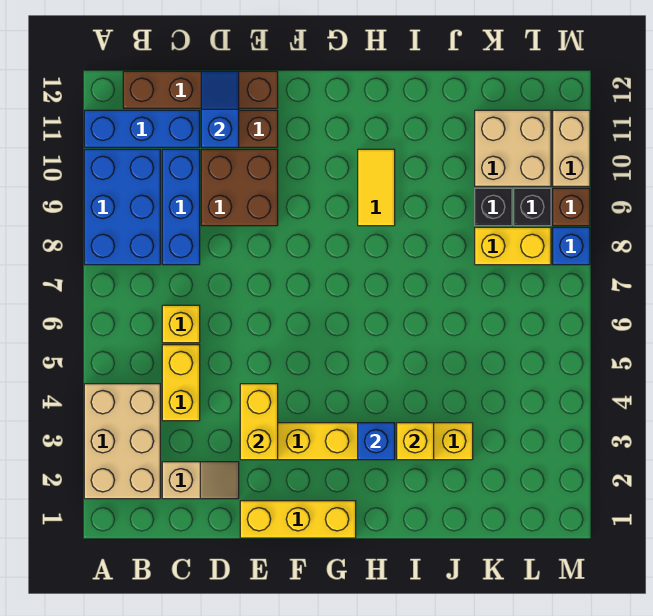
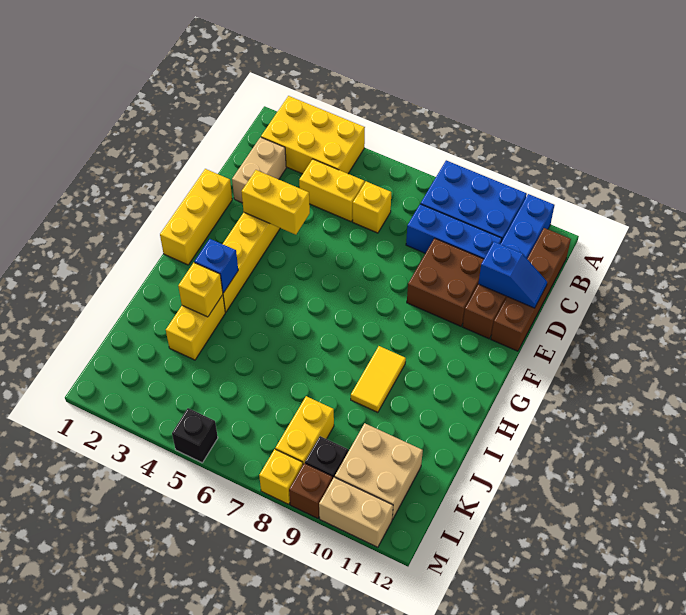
tan brick A2:B4 level 1 -> yellow brick A2:B4 level 1
tan slope C2:D2 level 1 top C -> tan brick C2:D2 level 1
yellow tile H9:H10 level 1 -> yellow tile H9:I9 level 1
black brick K9 level 1 -> black brick M5 level 1
blue brick M8 level 1 -> yellow brick M8 level 1

